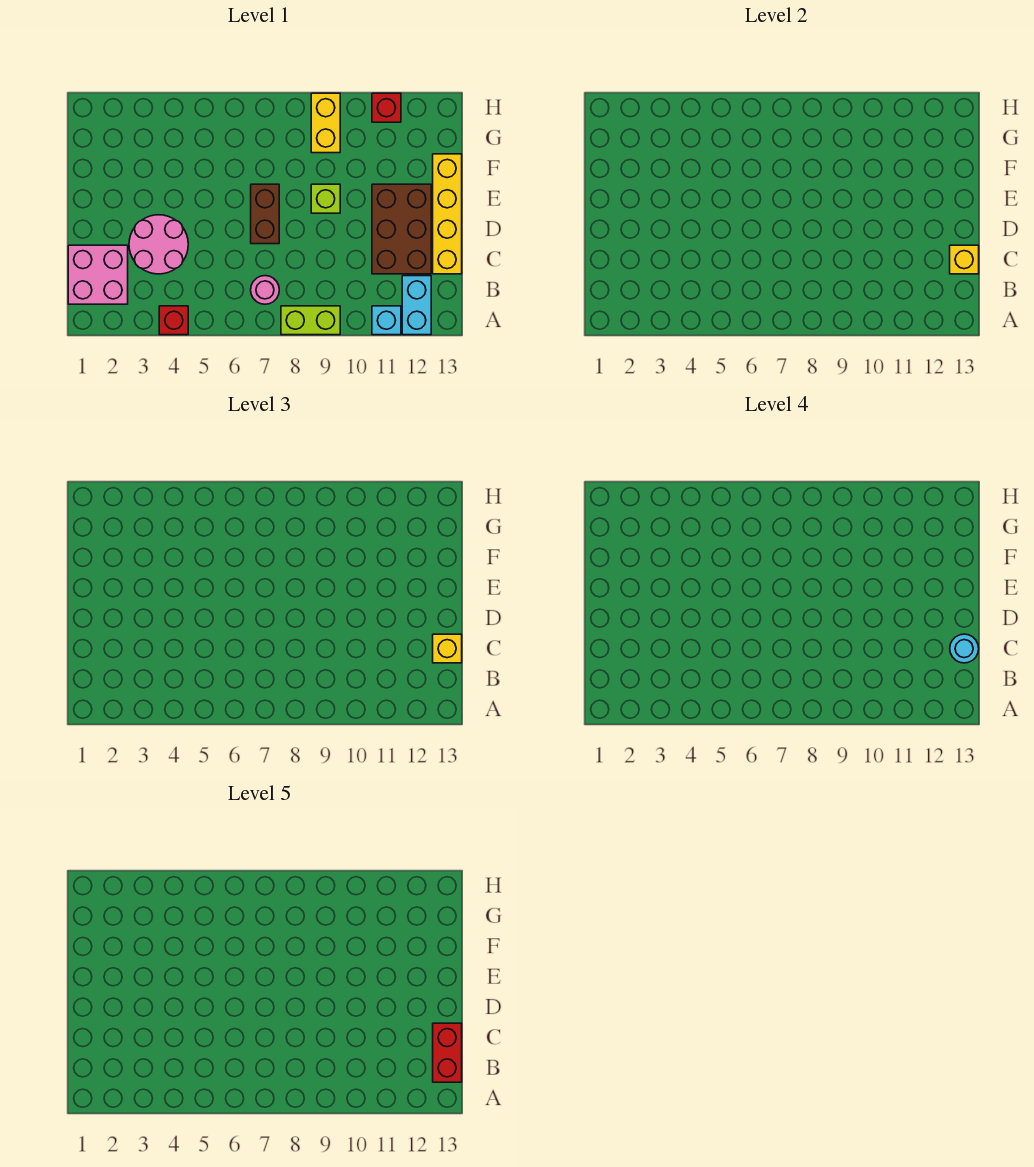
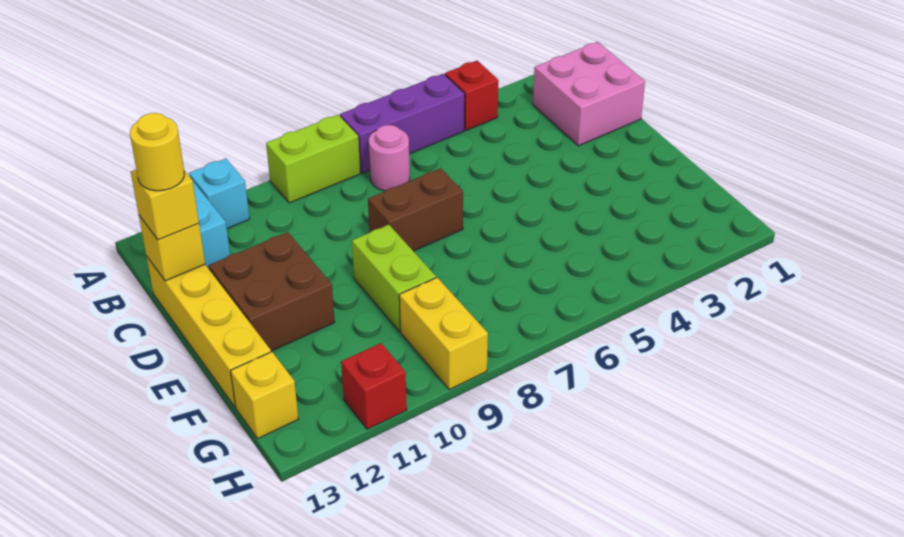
none -> purple brick A5:A7 level 1
red brick B13:C13 level 5 -> none
pink round brick C3:D4 level 1 -> none
brown brick C11:E12 level 1 -> brown brick D11:E12 level 1
cyan round brick C13 level 4 -> yellow round brick C13 level 4
brown brick D7:E7 level 1 -> brown brick D7:D8 level 1
lime brick E9 level 1 -> lime brick E9:F9 level 1
none -> yellow brick G13 level 1

